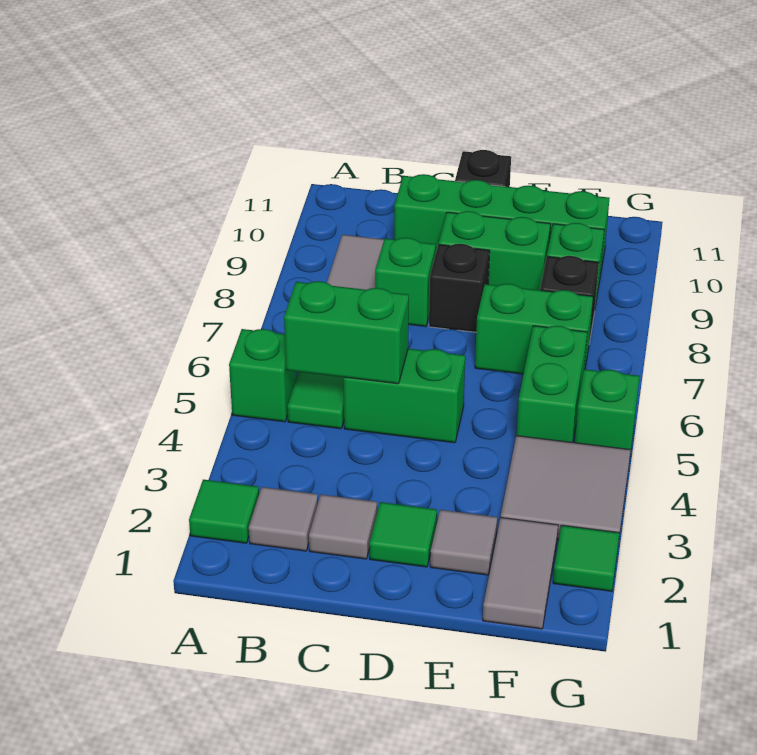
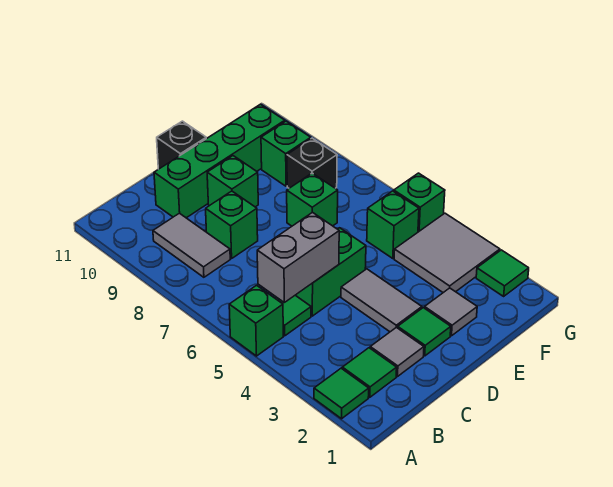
grey tile B2 level 1 -> green tile B2 level 1
green brick B5:C5 level 2 -> grey brick B5:C5 level 2
black brick D8 level 1 -> none
green brick D9:E9 level 1 -> green brick D9 level 1
green brick E7:F7 level 1 -> green brick E7 level 1
grey tile F1:F2 level 1 -> grey tile D3:D4 level 1
green brick F5:F6 level 1 -> green brick F5 level 1

